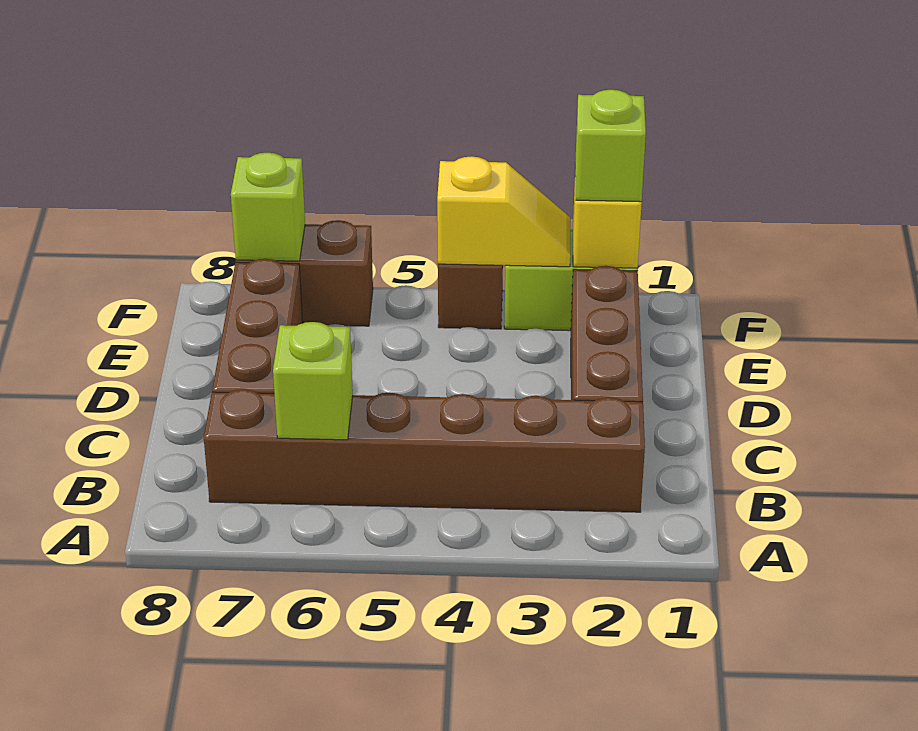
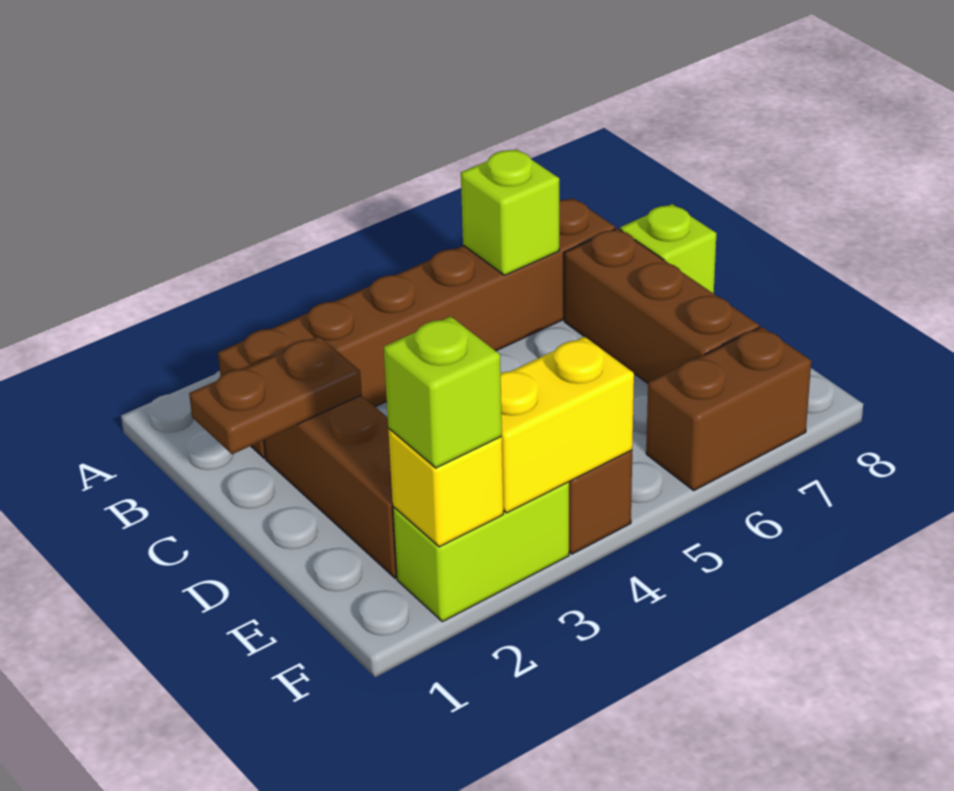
none -> brown plate C1:C2 level 2
yellow slope F3:F4 level 2 top 4 -> yellow brick F3:F4 level 2
lime brick F7 level 2 -> lime brick C8 level 1

